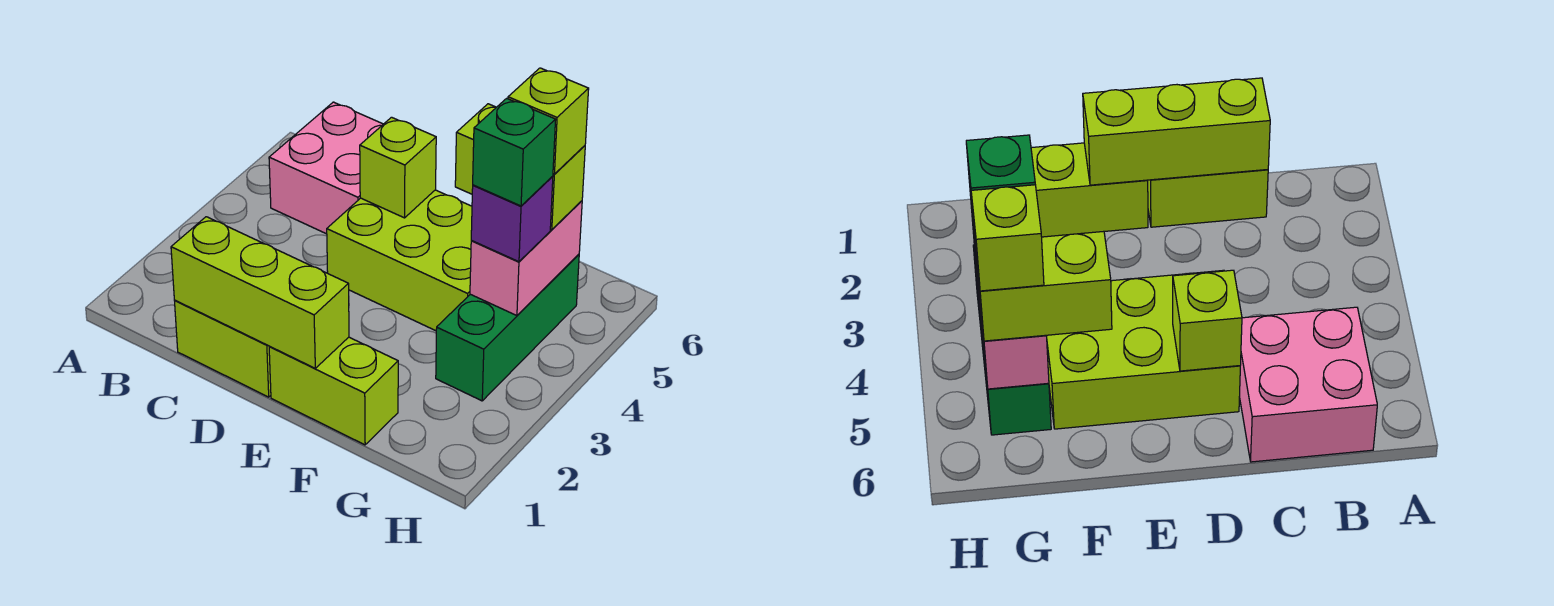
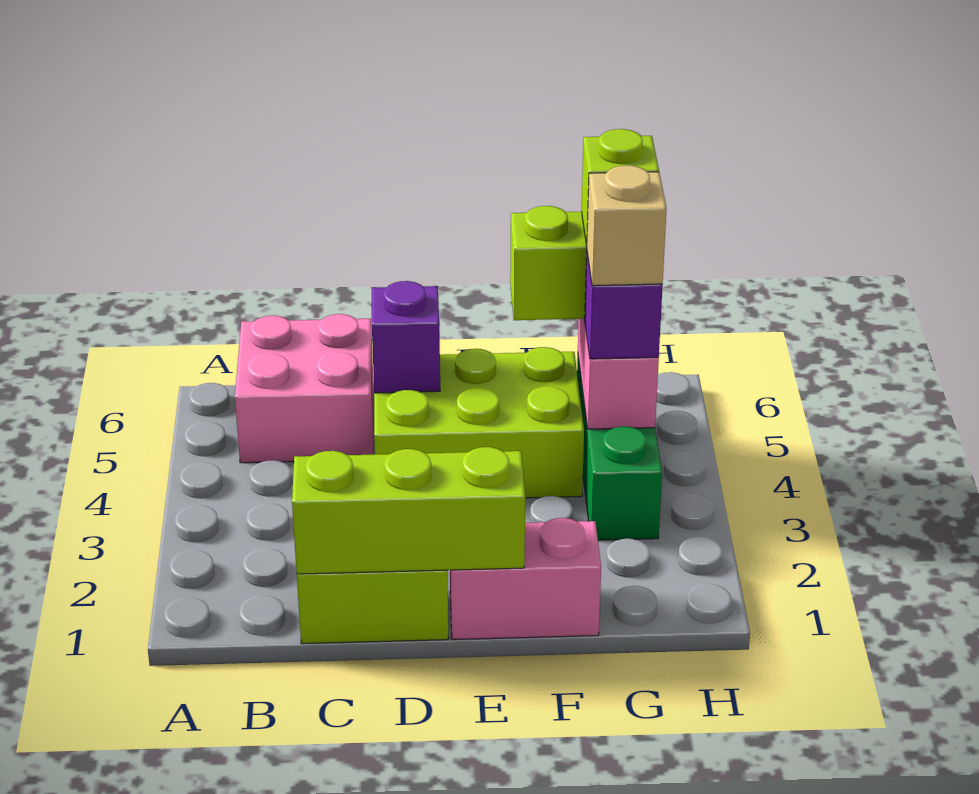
lime brick D5 level 2 -> purple brick D5 level 2
lime brick E1:F1 level 1 -> pink brick E1:F1 level 1
green brick G4 level 4 -> tan brick G4 level 4

